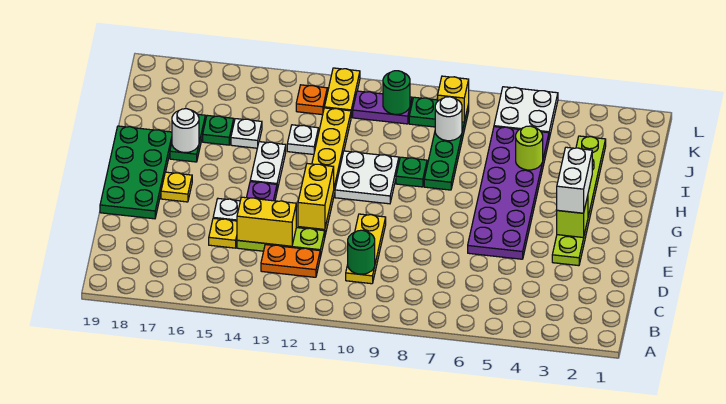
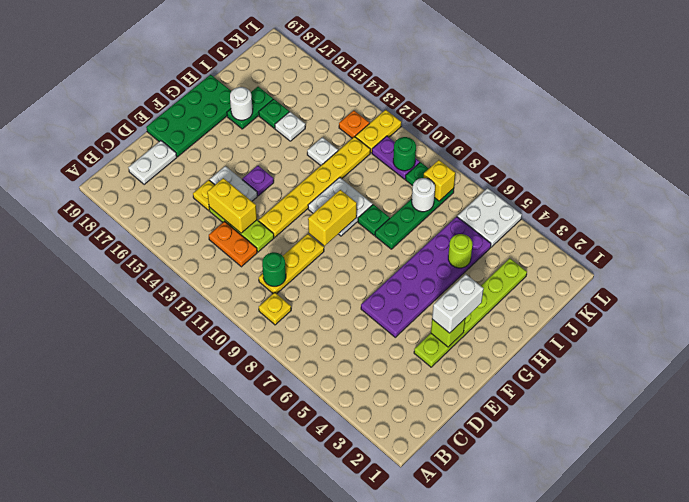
yellow brick E12:F12 level 2 -> yellow brick F10:G10 level 2
yellow plate F17 level 1 -> yellow plate B9 level 1
white plate G14:H14 level 1 -> white plate C18:D18 level 1

